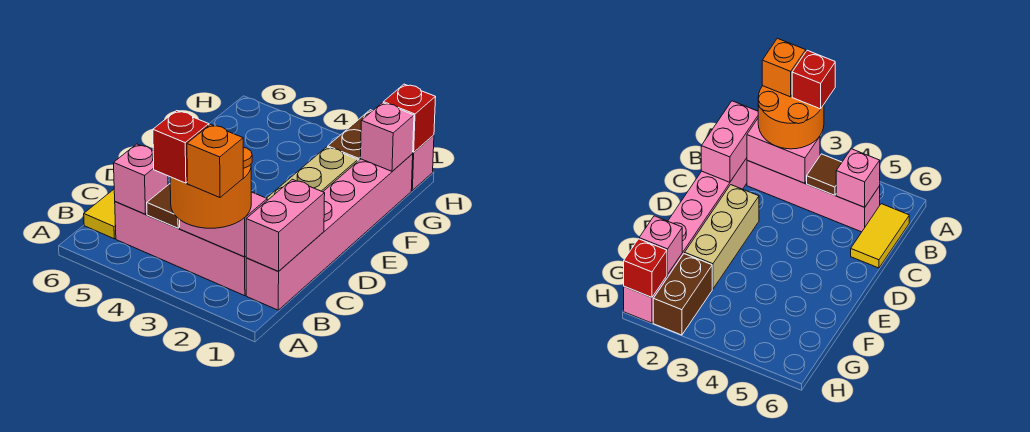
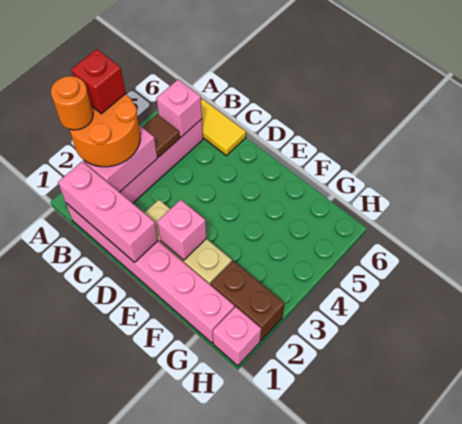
orange brick A2 level 4 -> orange round brick A2 level 4
pink brick B1:C1 level 2 -> pink brick B1:D1 level 2
pink brick G1 level 2 -> pink brick E2 level 2
red brick H1 level 2 -> none

